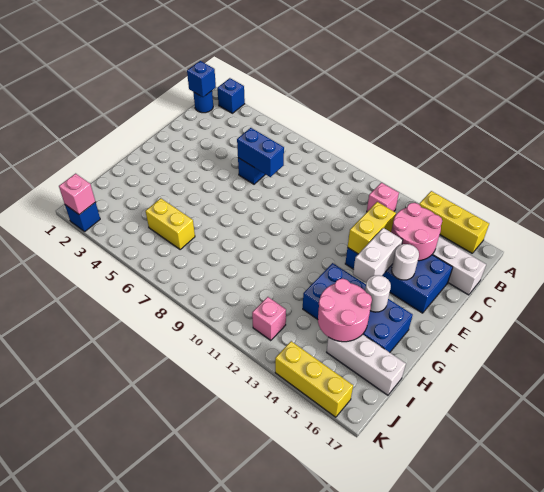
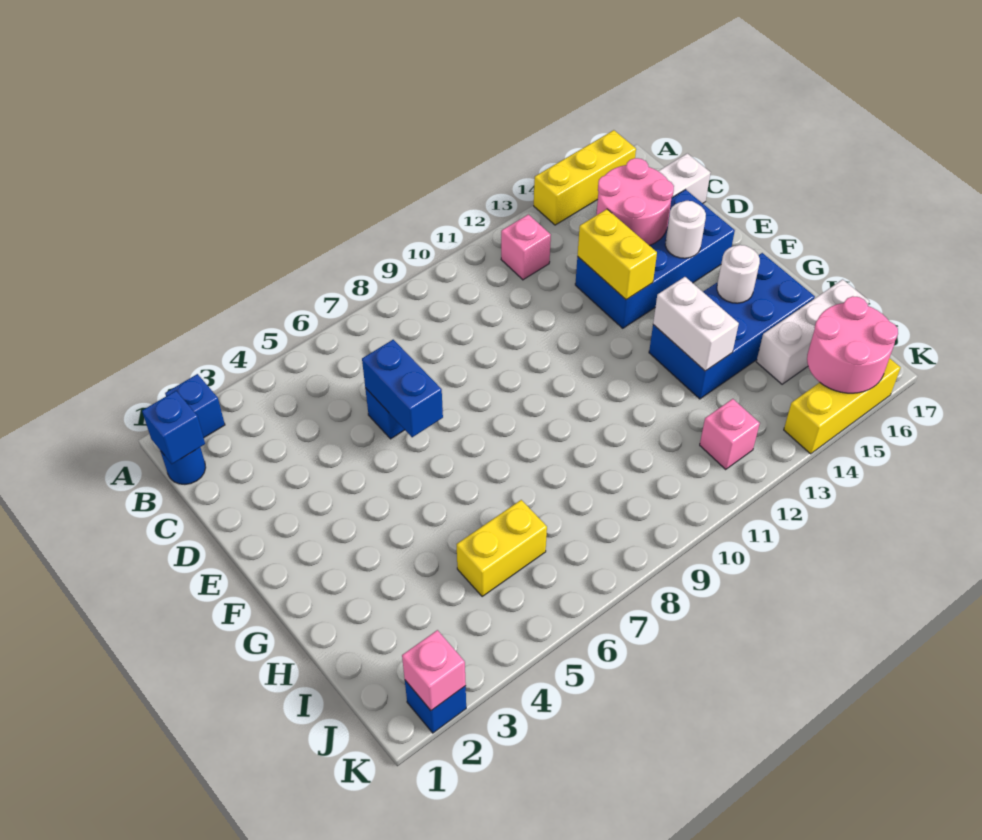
blue brick D6:D7 level 2 -> blue brick D6:E6 level 2
white brick E14:F14 level 2 -> white brick G13:H13 level 2
pink round brick H14:I15 level 2 -> pink round brick J15:K16 level 2

